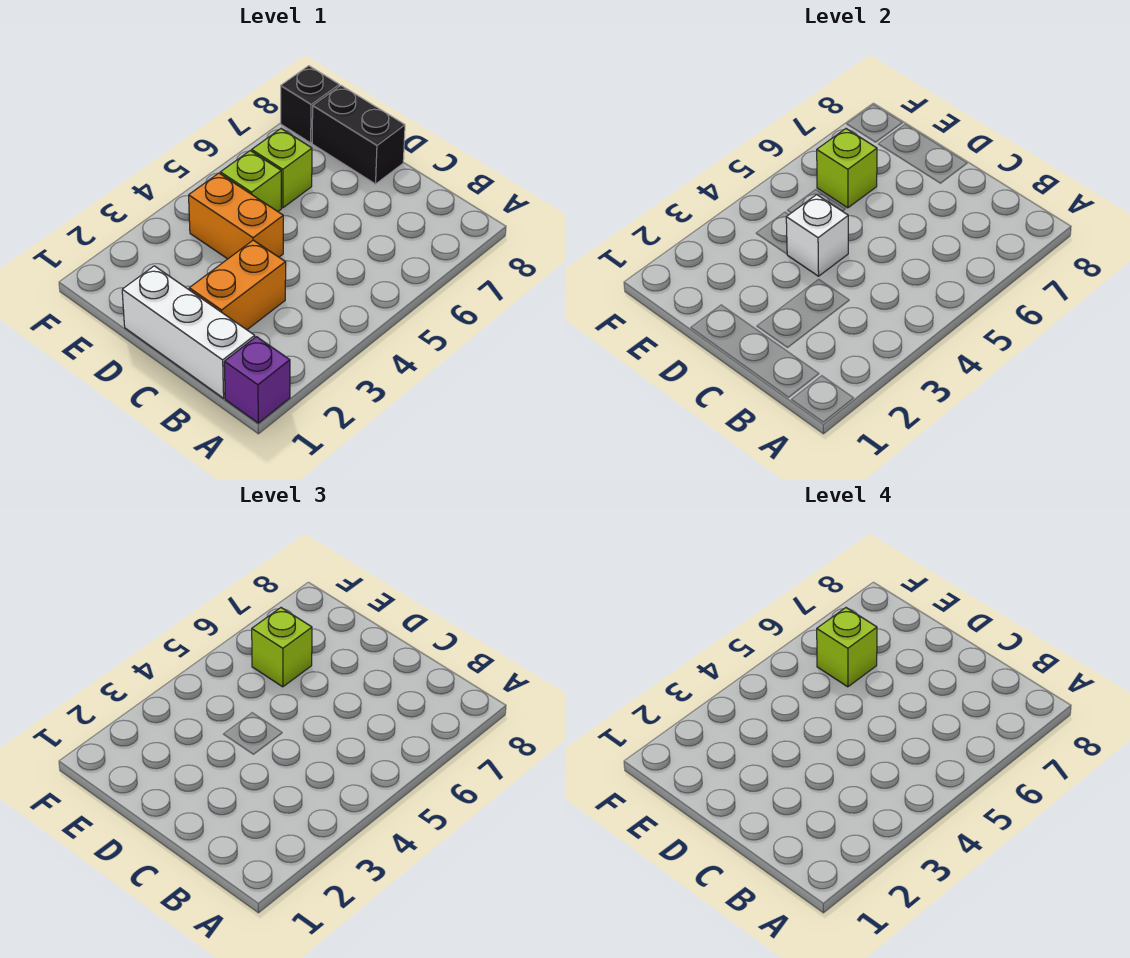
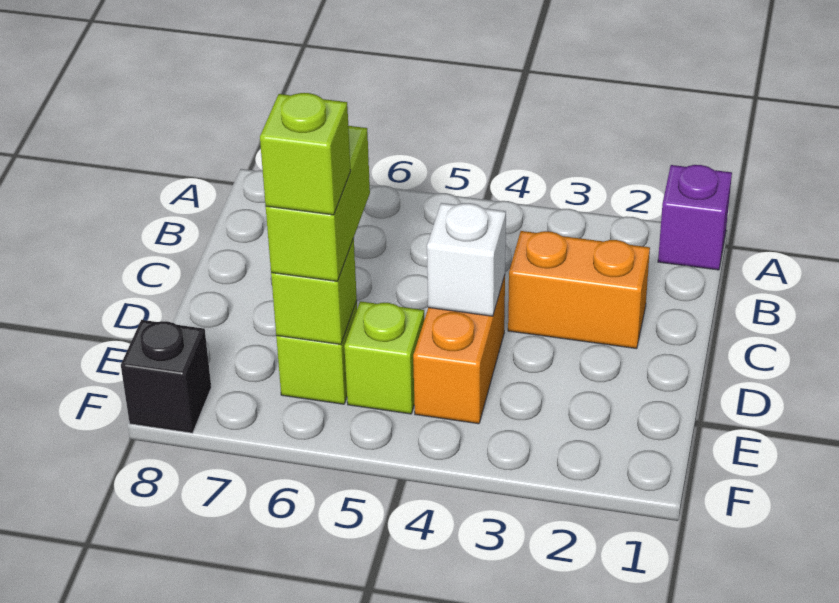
white brick B1:D1 level 1 -> none
black brick D8:E8 level 1 -> none
lime brick E6 level 3 -> lime brick D6:E6 level 3

